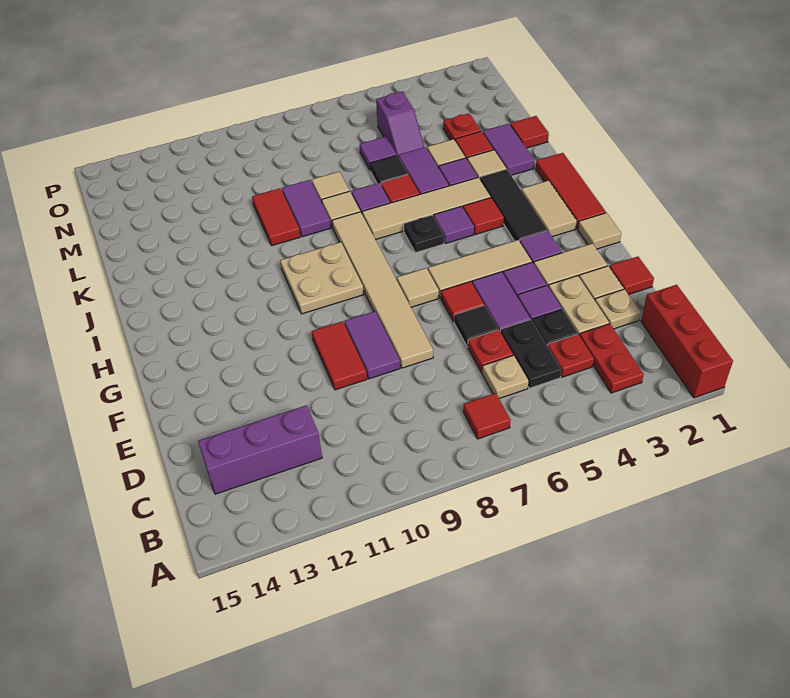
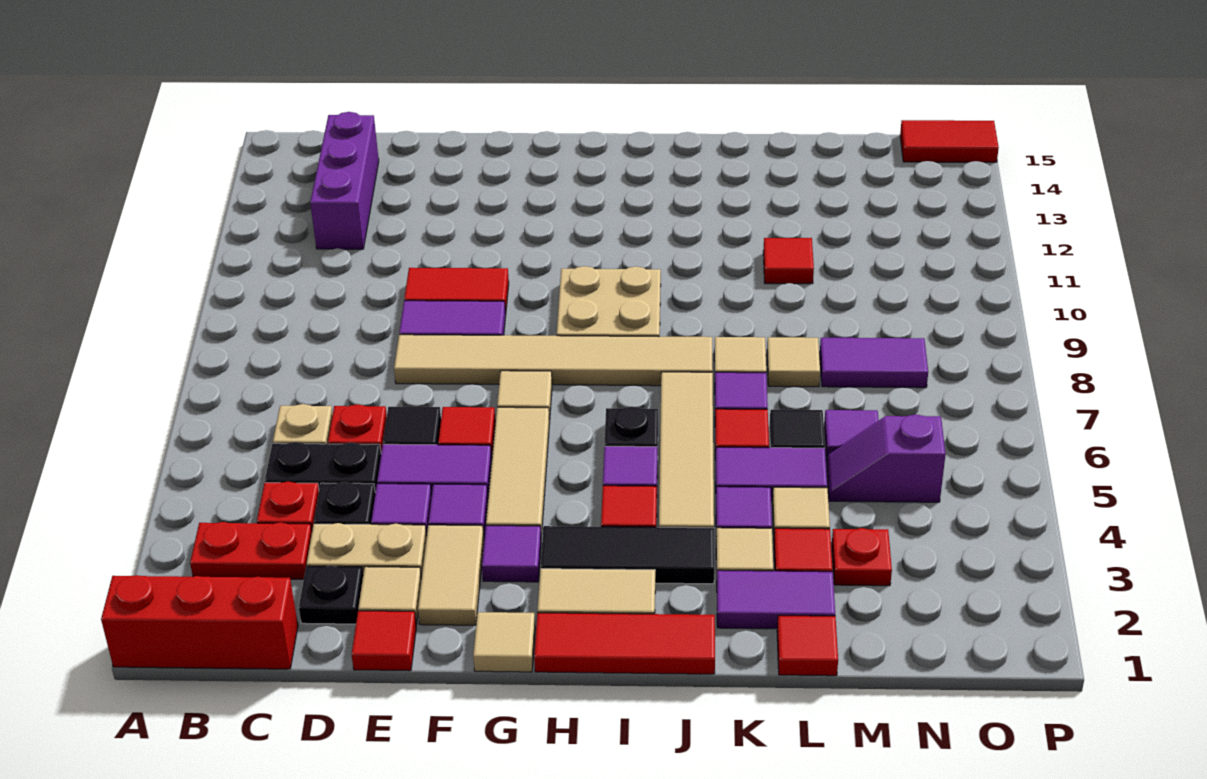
red tile B7 level 1 -> red tile L11 level 1
tan plate D2 level 1 -> black plate D2 level 1
purple tile K9:L9 level 1 -> purple tile M8:N8 level 1
red tile K10:L10 level 1 -> red tile O15:P15 level 1

